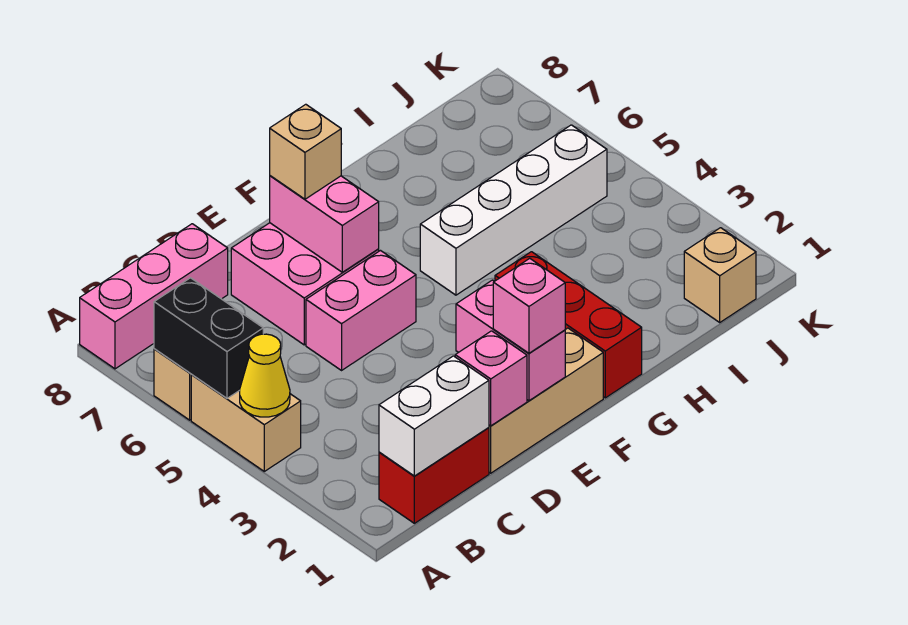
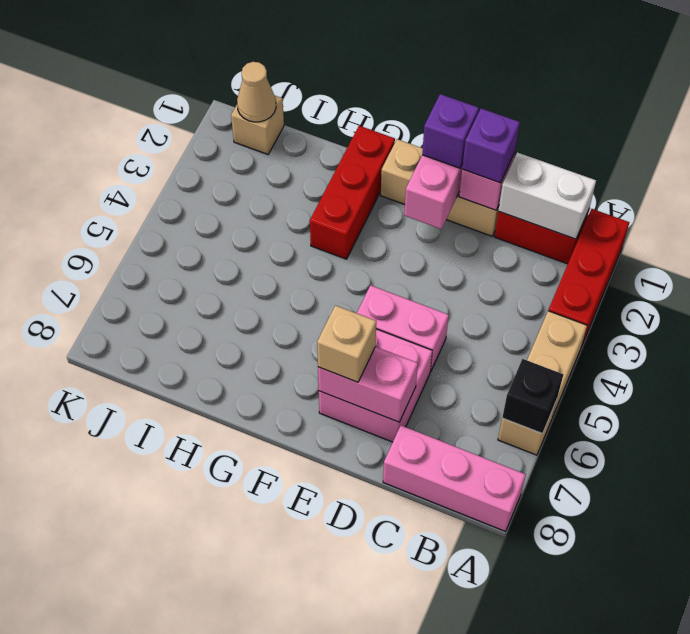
none -> red brick A1:A3 level 1
yellow cone A4 level 2 -> none
black brick A5:A6 level 2 -> black brick A6 level 2
none -> purple brick D1 level 3
pink brick E1 level 3 -> purple brick E1 level 3
pink brick E6:E7 level 2 -> pink brick D7:E7 level 2
white brick G5:J5 level 1 -> none
none -> tan cone J1 level 2

